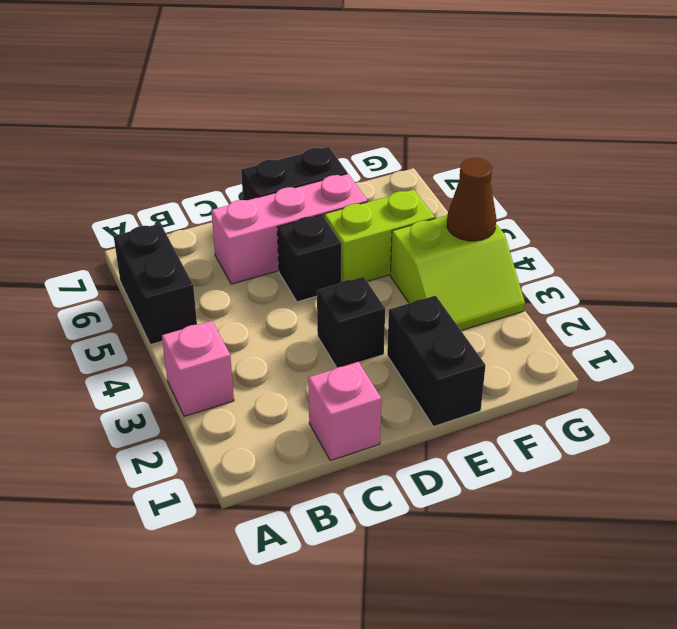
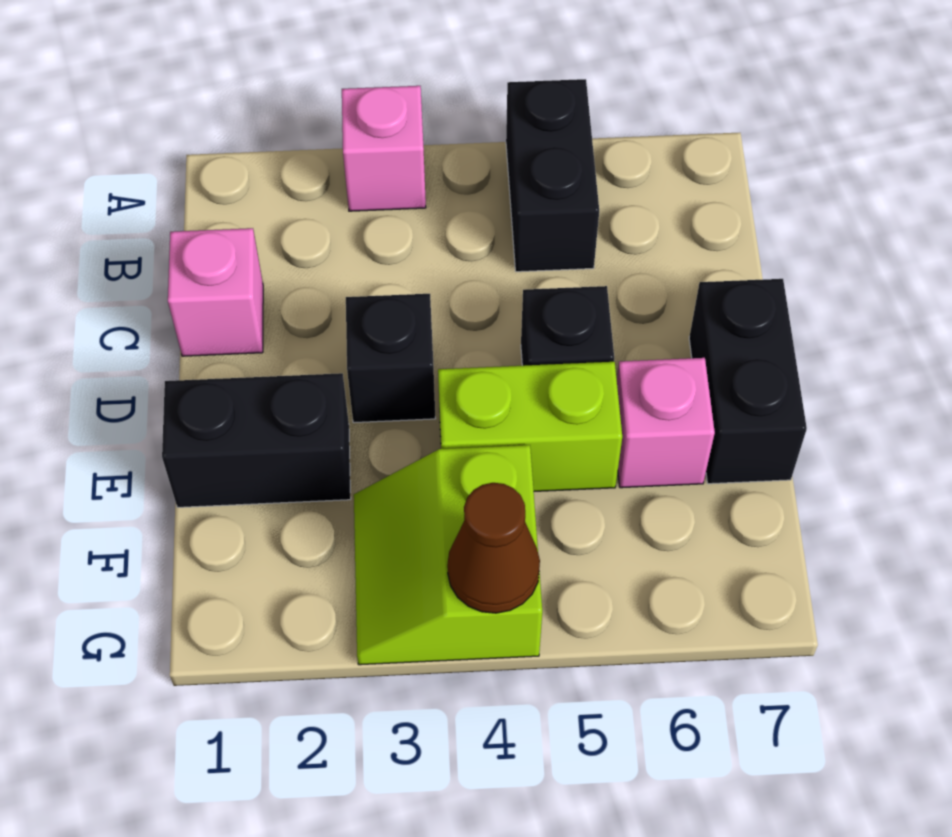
black brick A5:A6 level 1 -> black brick A5:B5 level 1
pink brick C6:E6 level 1 -> pink brick E6 level 1
lime brick E5:F5 level 1 -> lime brick E4:E5 level 1

